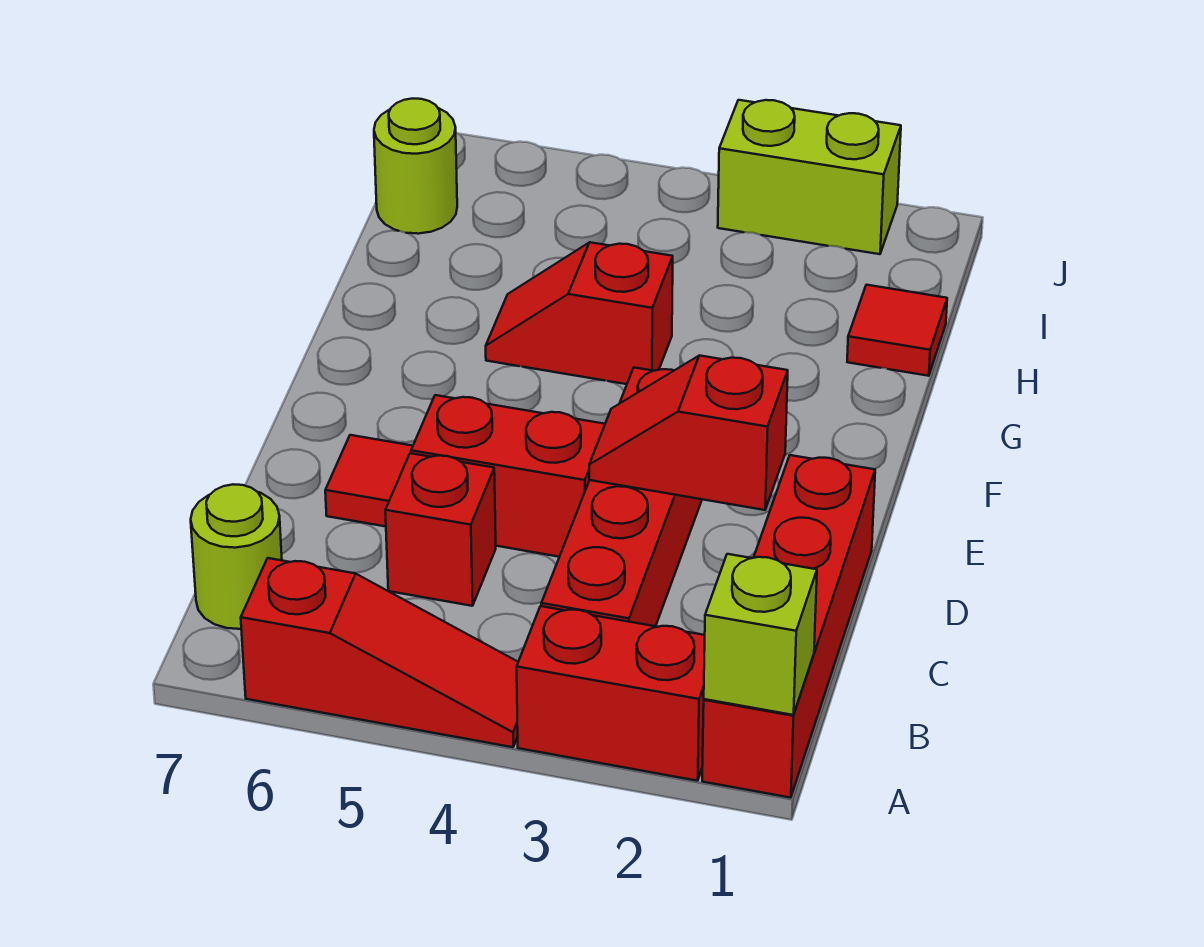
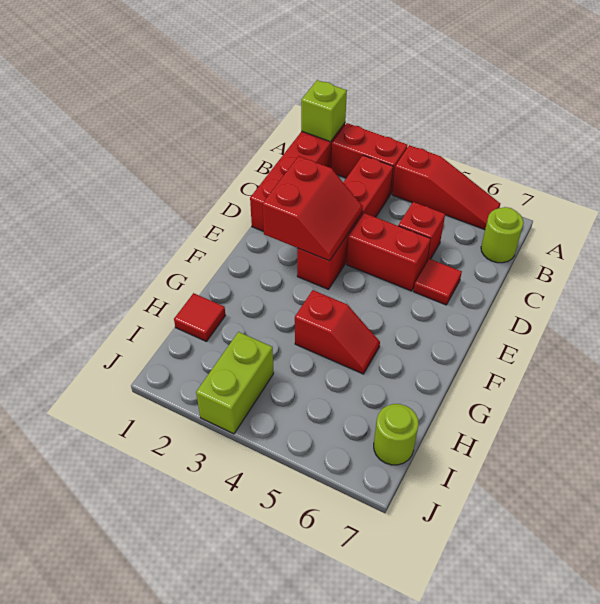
red slope A4:A6 level 1 top 6 -> red slope A4:A6 level 1 top 4
red slope D2:D3 level 2 top 2 -> red slope D2:E3 level 2 top 2
lime brick J2:J3 level 1 -> lime brick I3:J3 level 1

